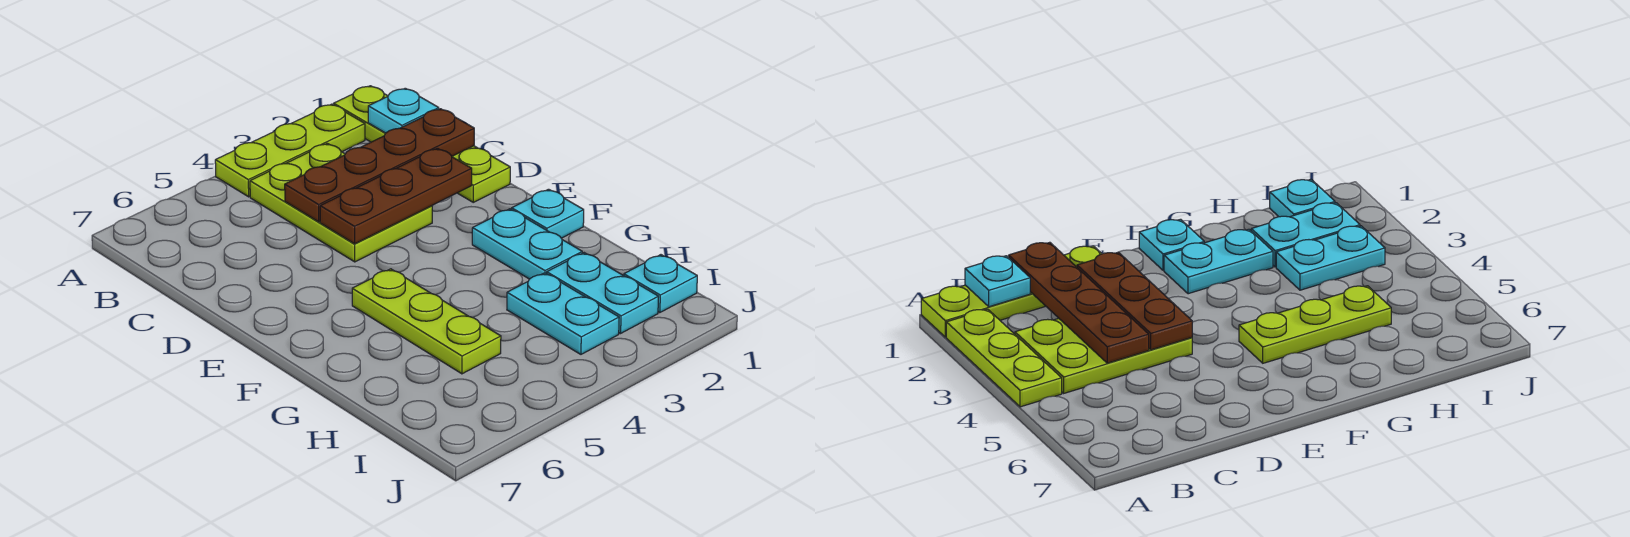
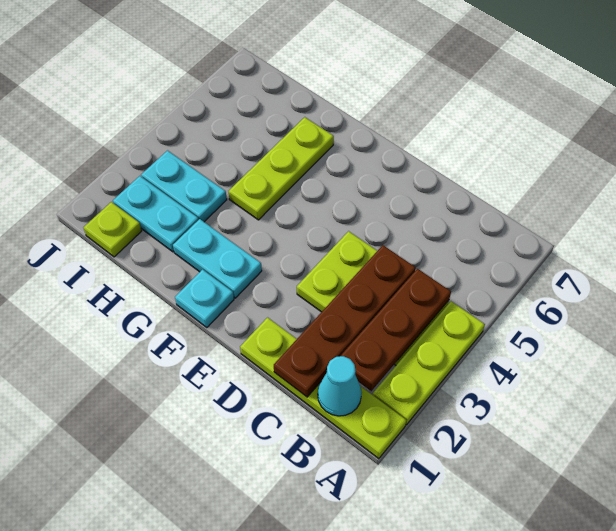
cyan plate B1 level 2 -> cyan cone B1 level 2
brown plate D2:D4 level 2 -> brown plate B2:B4 level 2
lime plate F5:H5 level 1 -> lime plate G4:G6 level 1
cyan plate I1 level 1 -> lime plate I1 level 1

